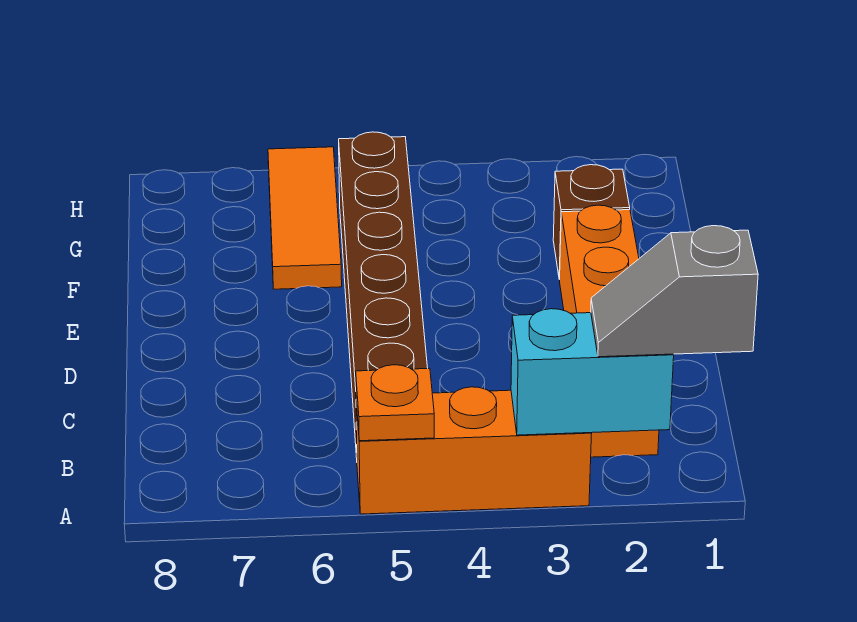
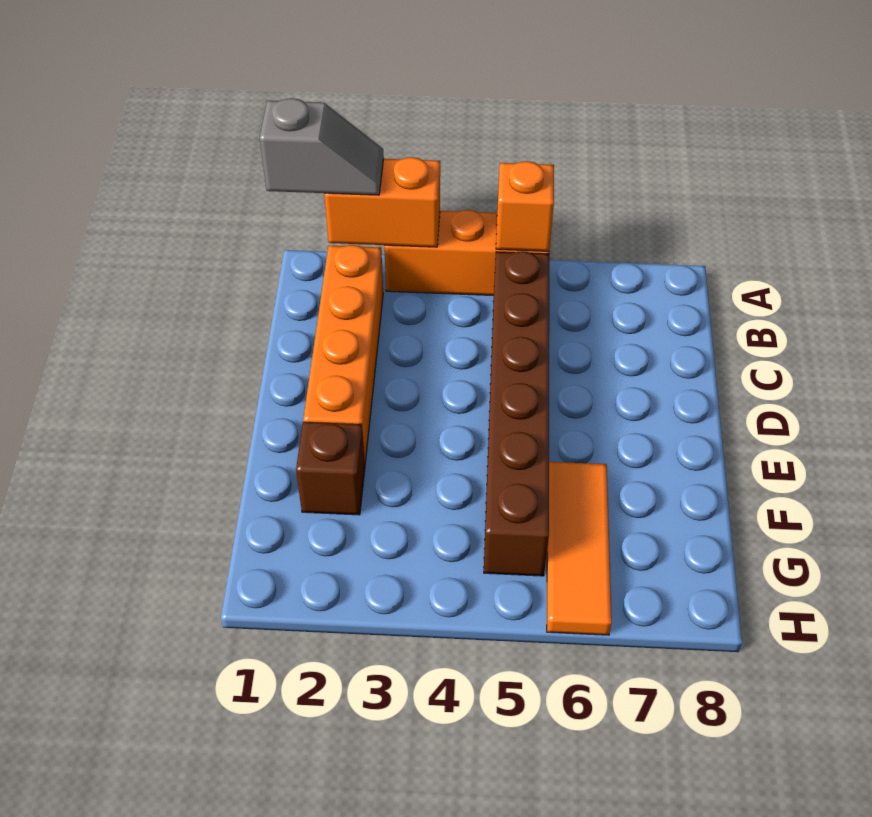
cyan brick A2:A3 level 2 -> orange brick A2:A3 level 2
orange plate A5 level 2 -> orange brick A5 level 2

